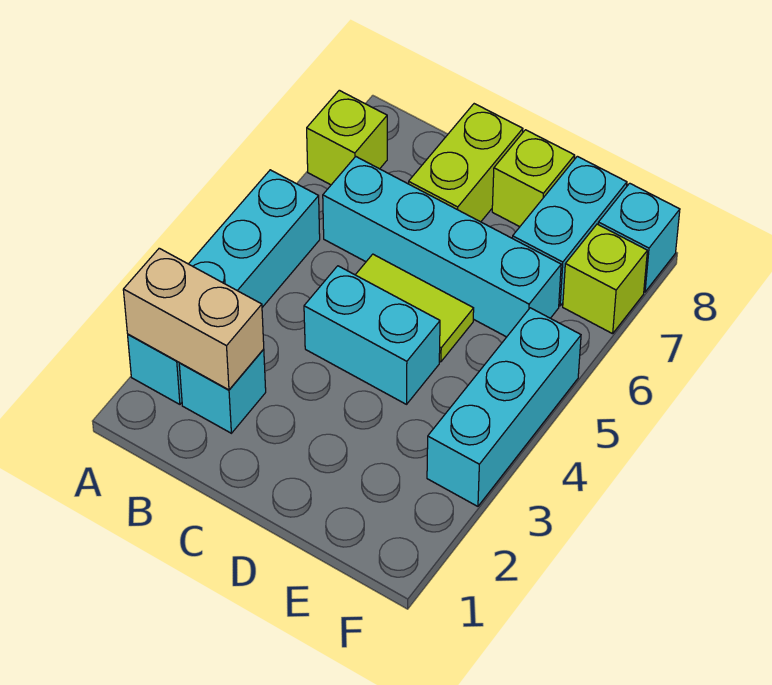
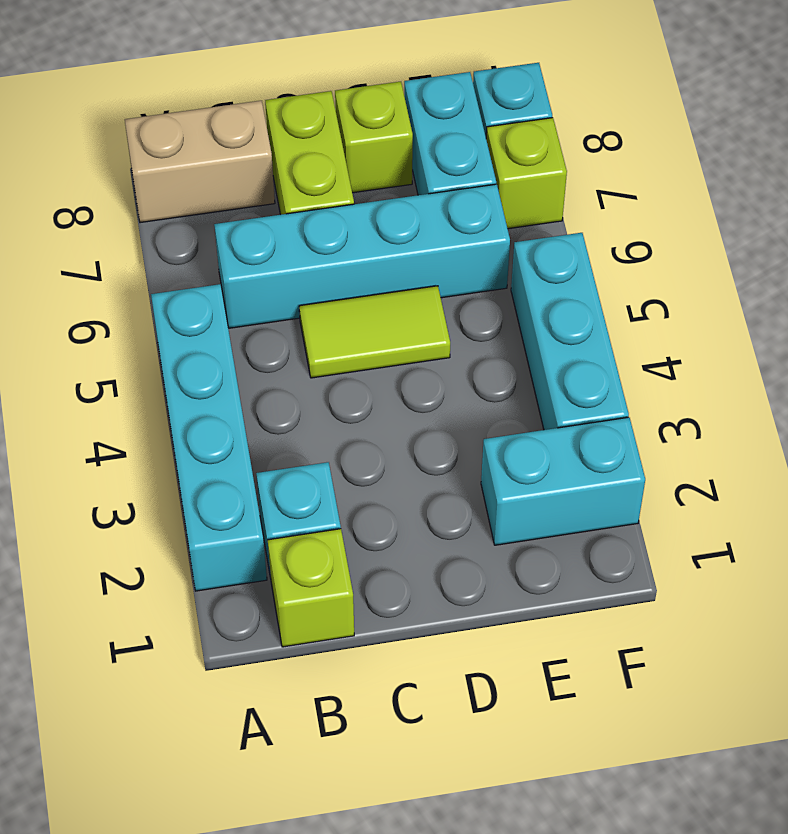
tan brick A2:B2 level 2 -> tan brick A8:B8 level 1
lime brick A7 level 1 -> lime brick B1 level 1
cyan brick C4:D4 level 1 -> cyan brick E2:F2 level 1

